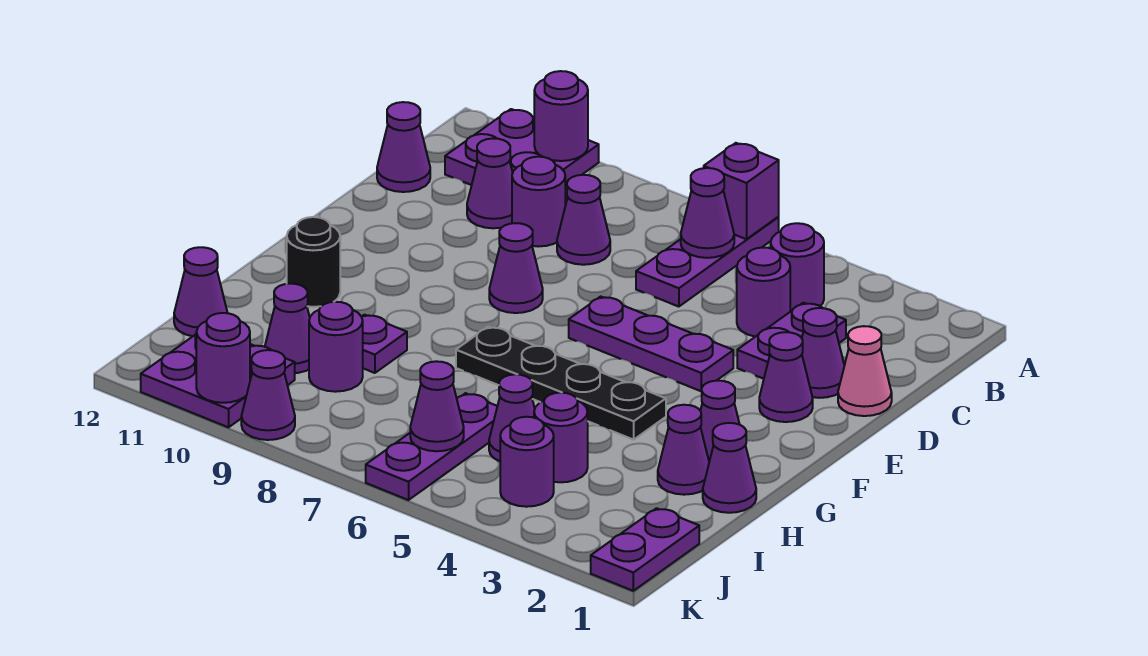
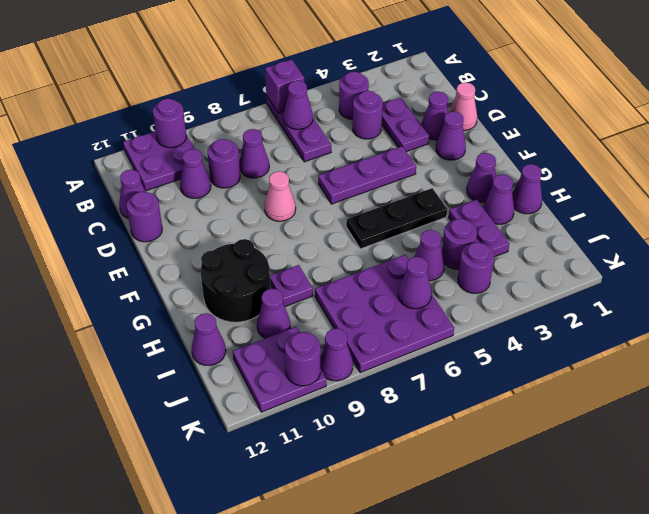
purple cone E8 level 1 -> pink cone E8 level 1
black plate G4:G7 level 1 -> black plate G4:G6 level 1
black round brick G11 level 1 -> black round brick G10:H11 level 1
purple plate I6:K6 level 1 -> purple plate I6:K8 level 1
purple round brick I9 level 1 -> purple round brick D12 level 1
purple plate J1:K1 level 1 -> purple plate H3:I3 level 1

